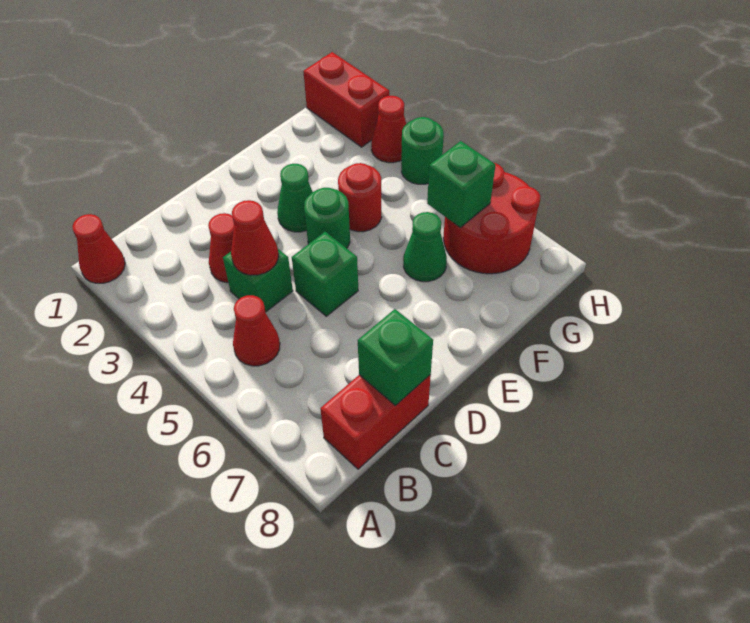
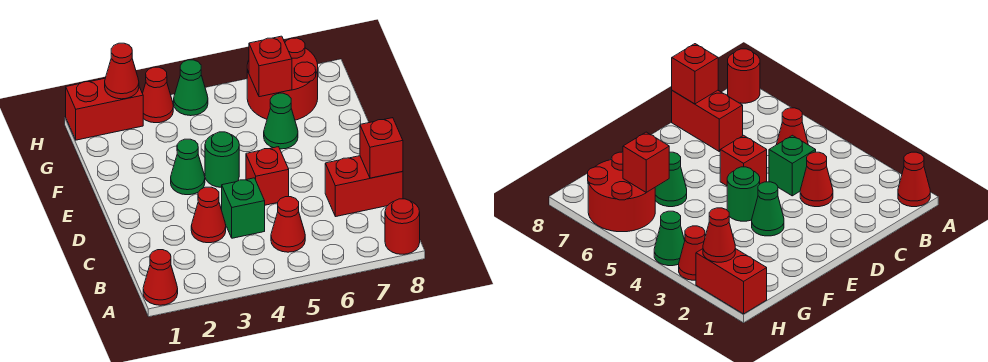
red brick B8:C8 level 1 -> red brick C7:C8 level 1
red cone C4 level 2 -> red cone H2 level 2
green brick C8 level 2 -> red brick C8 level 2
green brick D5 level 1 -> red brick D5 level 1
red round brick F4 level 1 -> red round brick A8 level 1
green brick G6 level 2 -> red brick G6 level 2
green round brick H4 level 1 -> green cone H4 level 1

